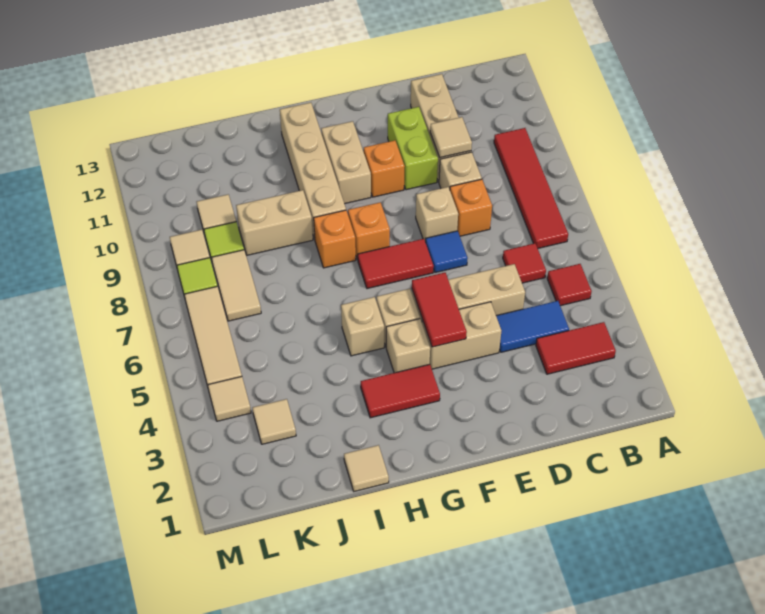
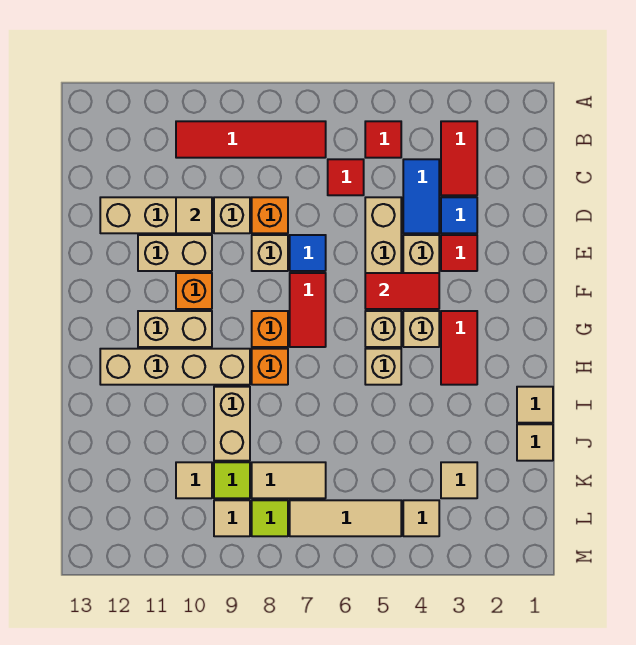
none -> blue tile D3 level 1
none -> red tile E3 level 1
lime brick E10:E11 level 1 -> tan brick E10:E11 level 1
none -> tan tile J1 level 1

